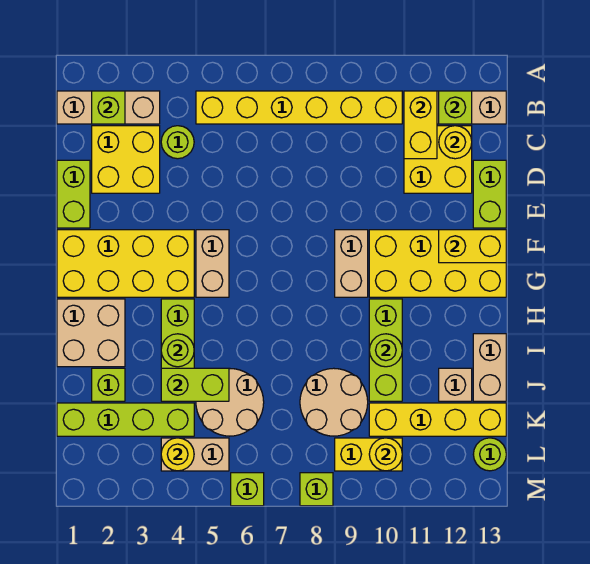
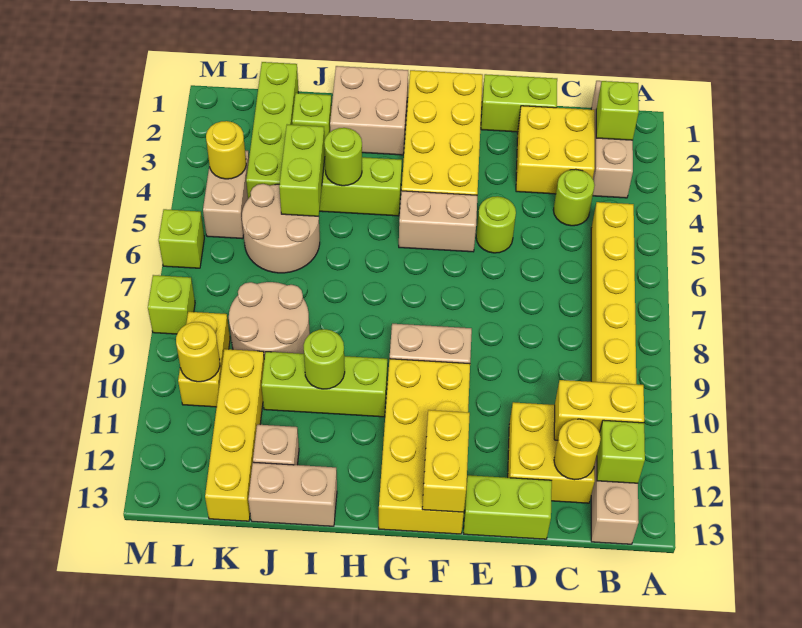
lime round brick L13 level 1 -> lime round brick E5 level 1

